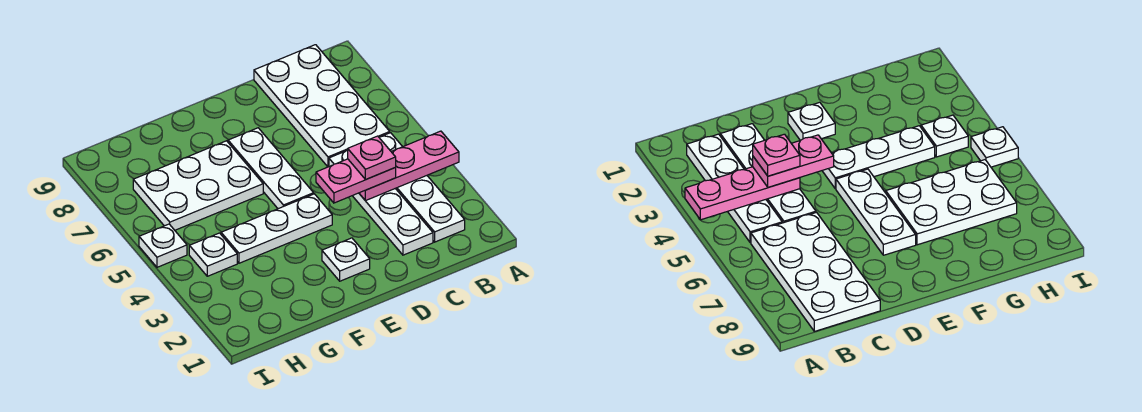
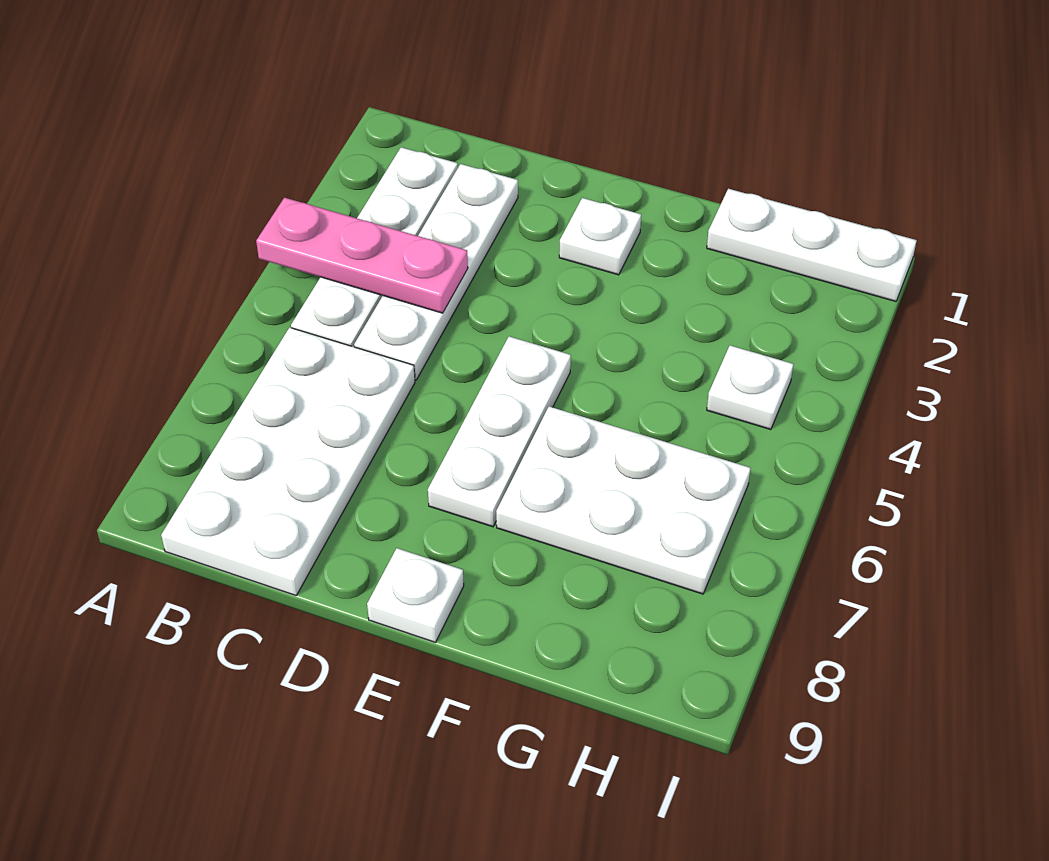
pink plate C4:D4 level 3 -> none
pink plate C4 level 4 -> none
white plate E4:G4 level 1 -> white plate G1:I1 level 1
white plate I5 level 1 -> white plate E9 level 1

